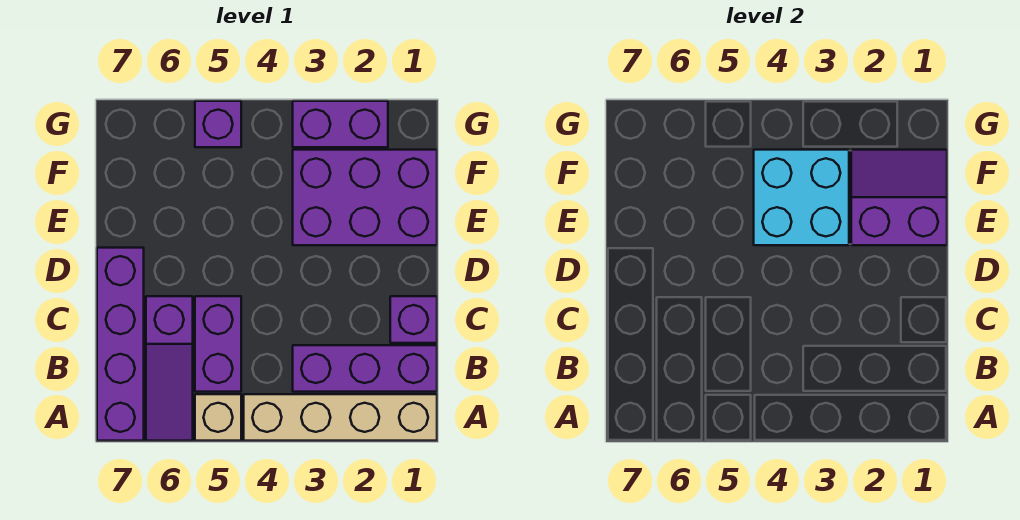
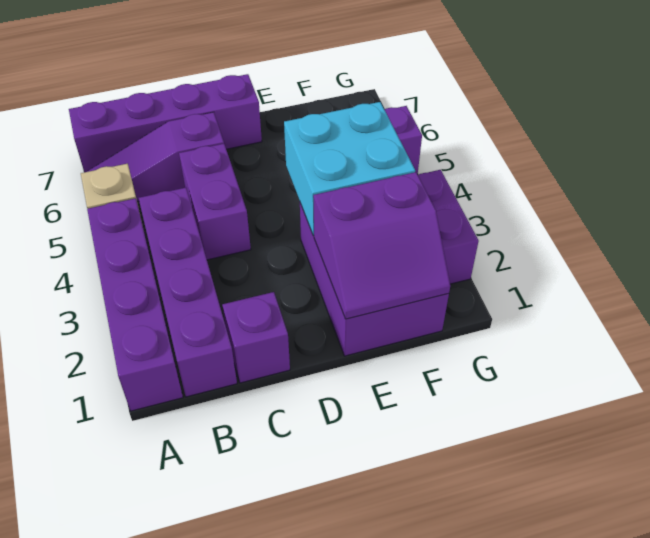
tan brick A1:A4 level 1 -> purple brick A1:A4 level 1
purple brick B1:B3 level 1 -> purple brick B1:B4 level 1
purple brick B5:C5 level 1 -> purple brick C4:C5 level 1
purple slope E1:F2 level 2 top E -> purple slope E1:F2 level 2 top 2

